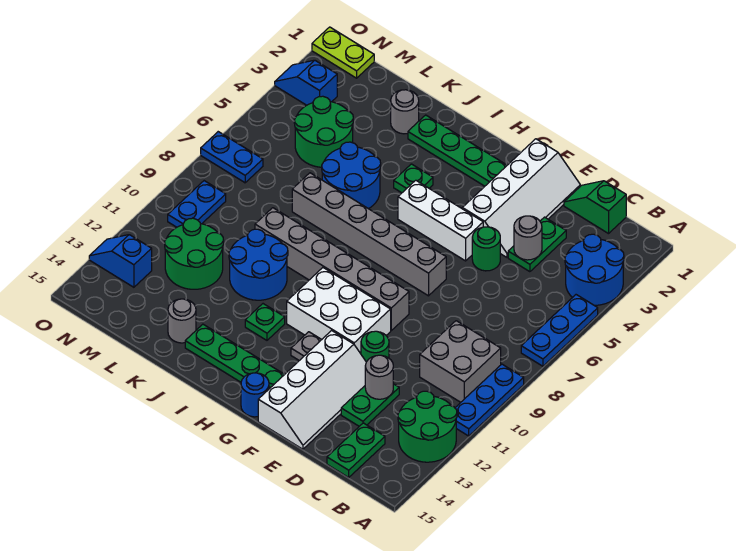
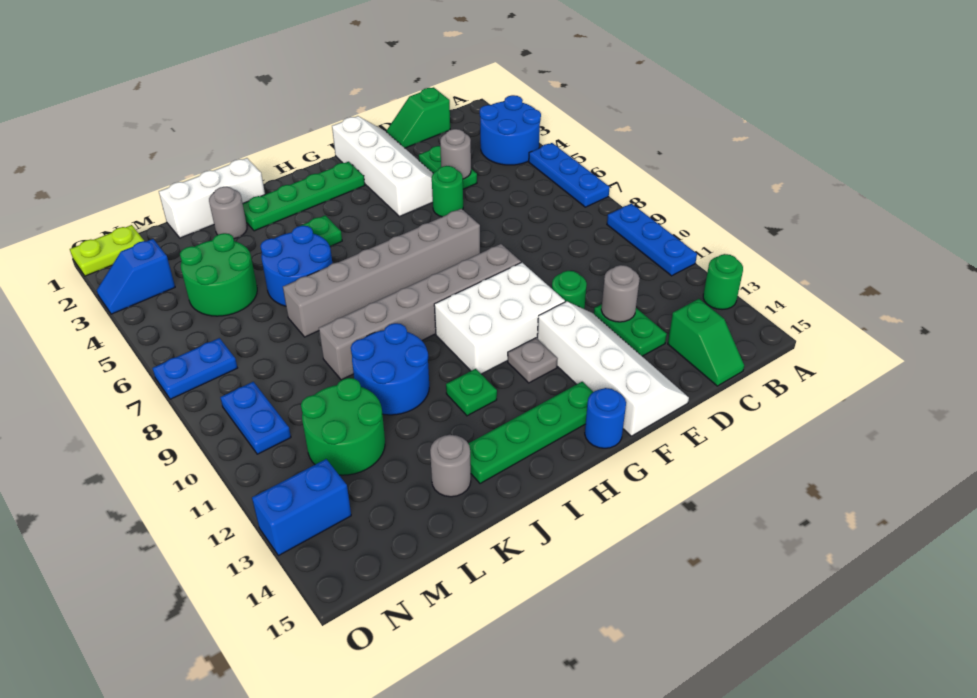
green round brick A12:B13 level 1 -> green round brick A13 level 1
grey brick B9:C10 level 1 -> none
green plate C14:C15 level 1 -> green slope C14:C15 level 1 top 14
white brick F5:H5 level 1 -> white brick J1:L1 level 1
blue slope N13:O13 level 1 top N -> blue brick N13:O13 level 1

